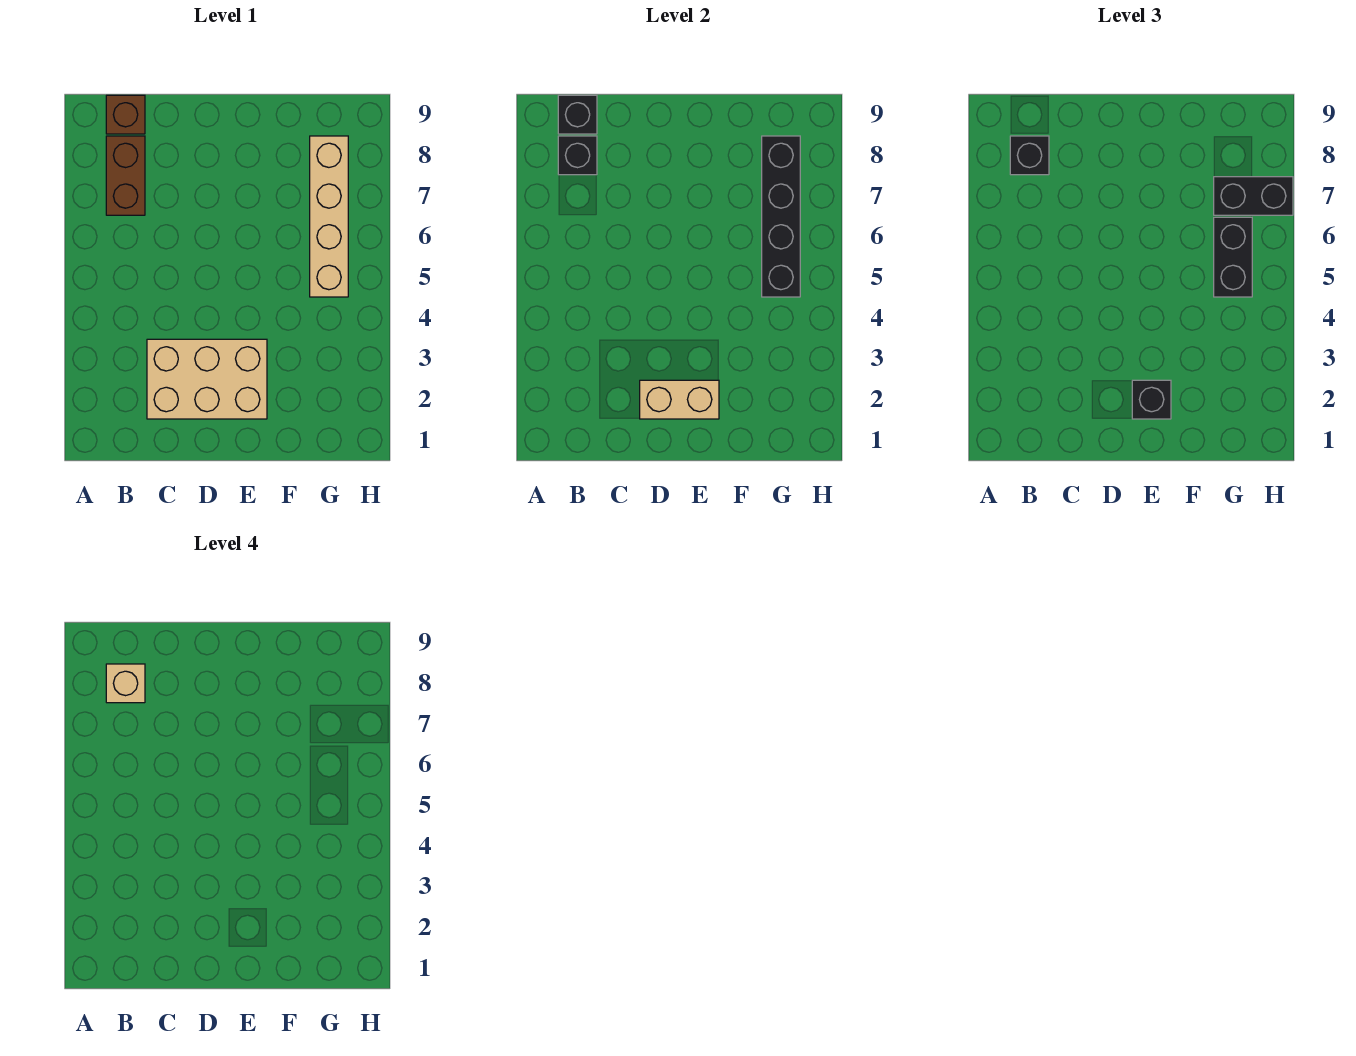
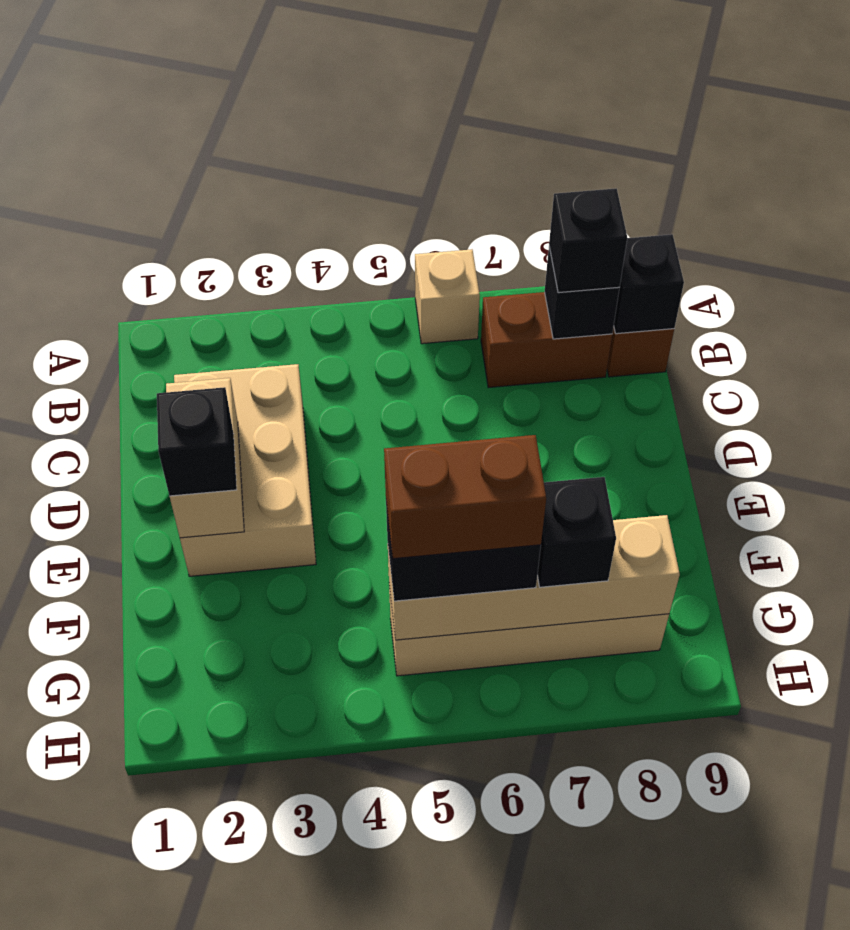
tan brick B8 level 4 -> tan brick A6 level 1
black brick G5:G8 level 2 -> tan brick G5:G8 level 2
none -> brown brick G5:G6 level 4
black brick G7:H7 level 3 -> black brick G7 level 3

